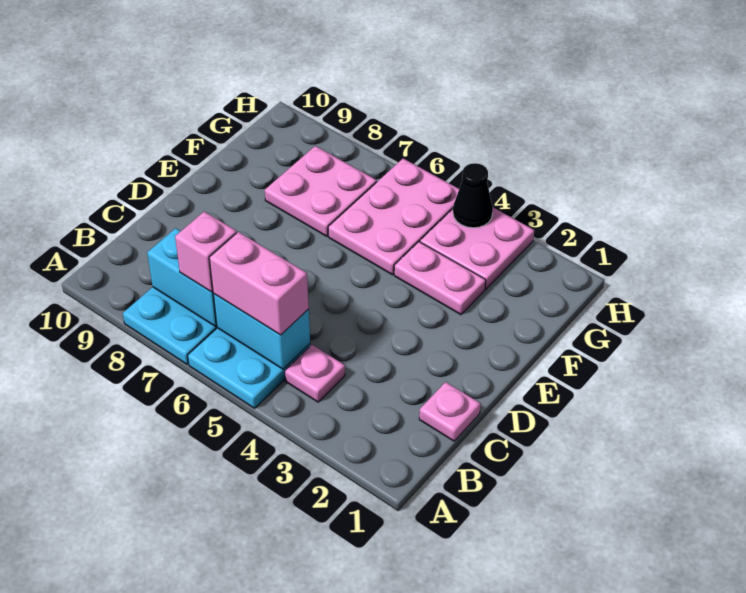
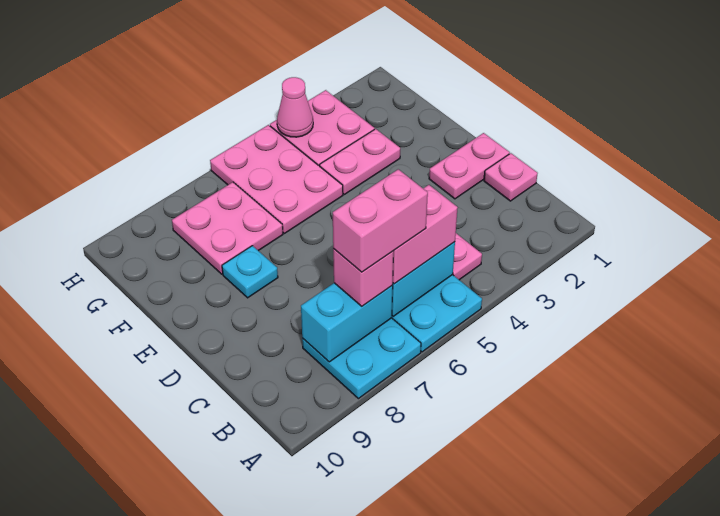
none -> pink brick B6:B7 level 4
none -> pink plate D1:D2 level 1
none -> cyan plate E8 level 1
black cone H4 level 2 -> pink cone H4 level 2

